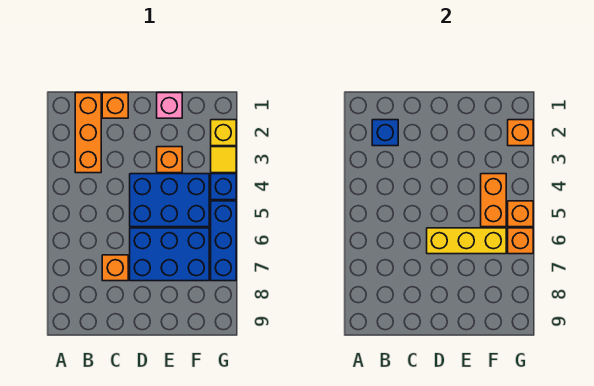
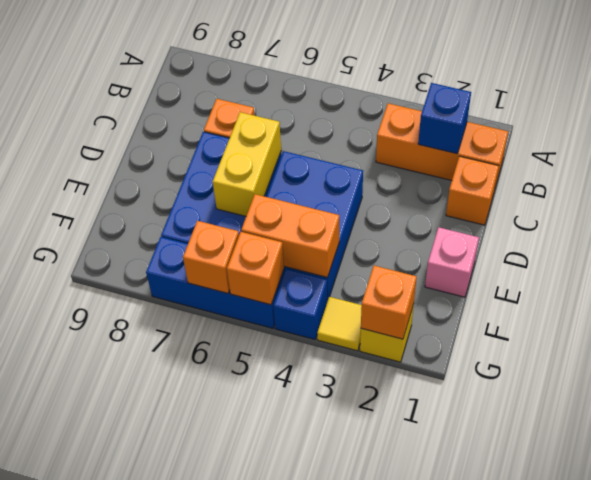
yellow brick D6:F6 level 2 -> yellow brick D6:E6 level 2
orange brick E3 level 1 -> none

